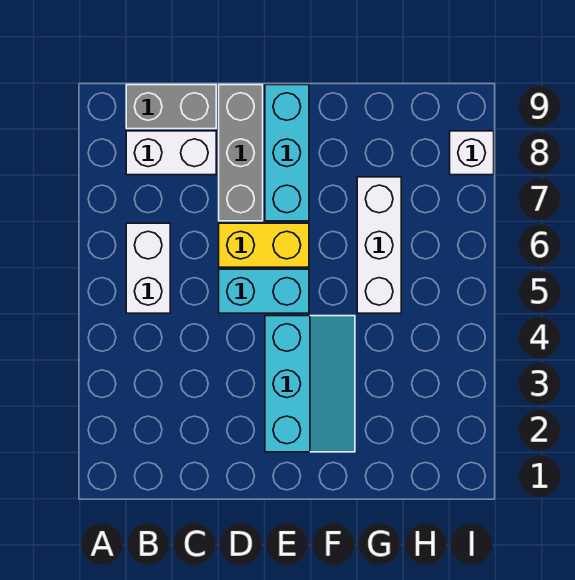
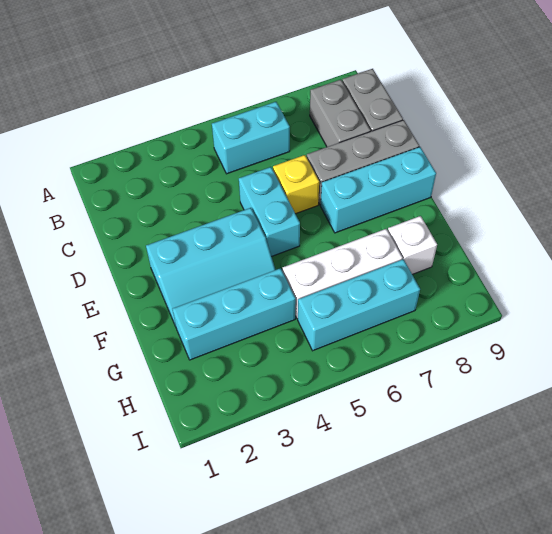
white brick B5:B6 level 1 -> cyan brick B5:B6 level 1
white brick B8:C8 level 1 -> grey brick B8:C8 level 1
yellow brick D6:E6 level 1 -> yellow brick D6 level 1
none -> cyan brick G2:G4 level 1
none -> cyan brick H5:H7 level 1
white brick I8 level 1 -> white brick G8 level 1

